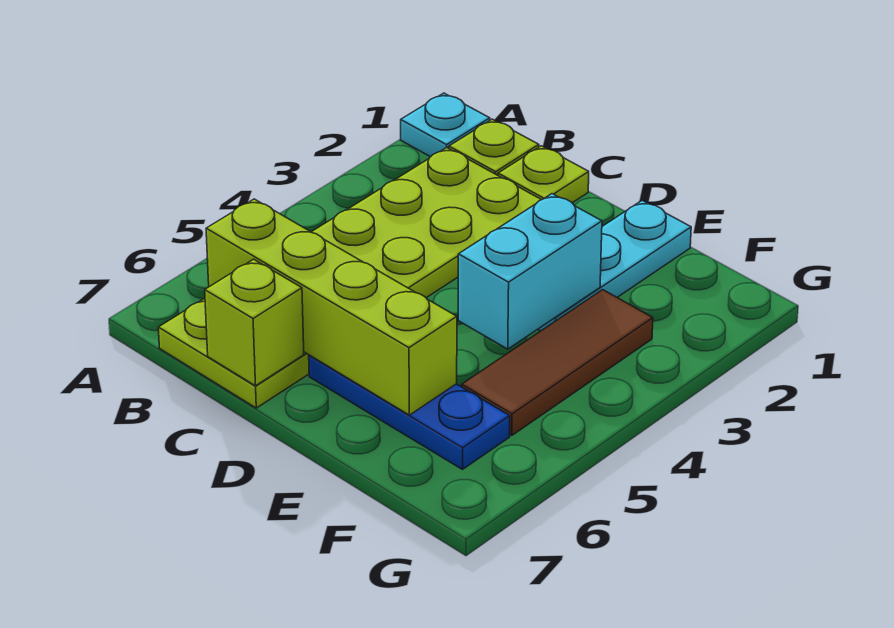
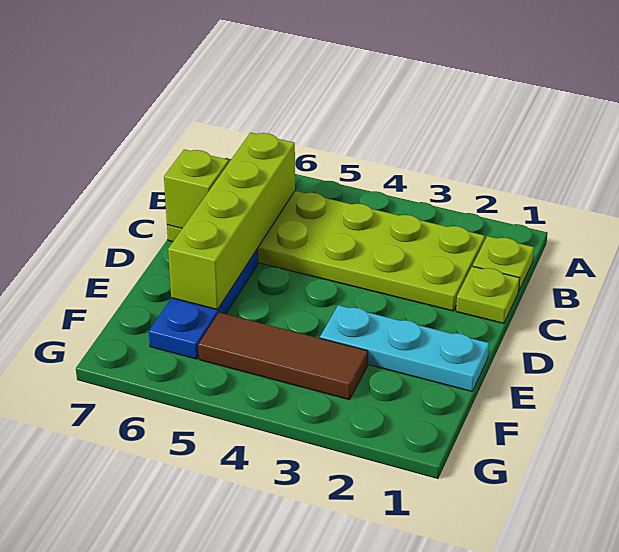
cyan plate A1 level 1 -> none
cyan brick E3:E4 level 2 -> none

